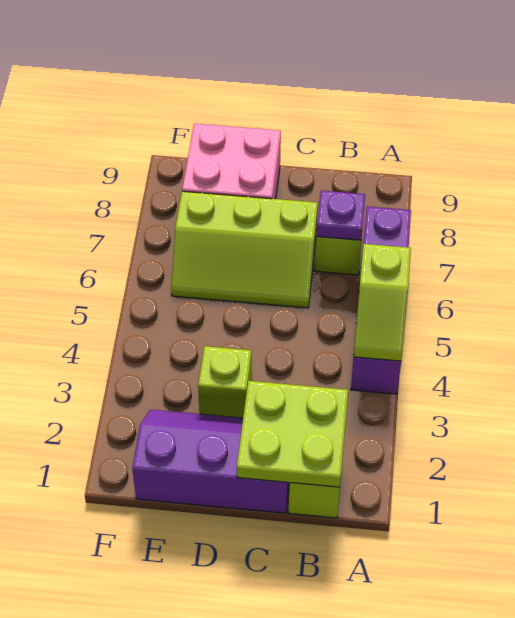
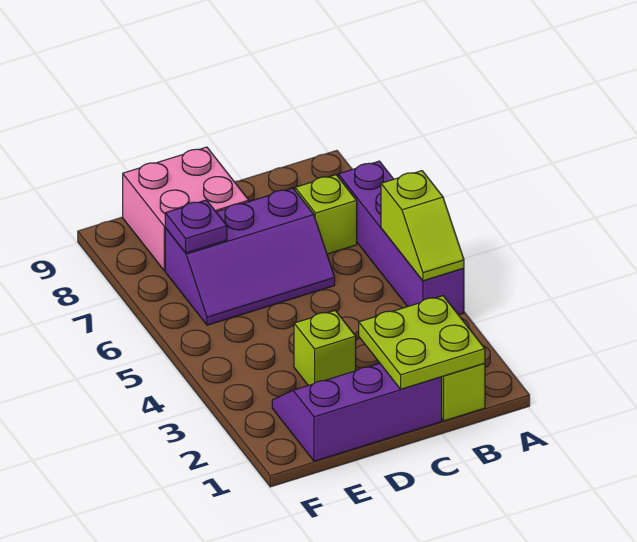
purple plate B7 level 2 -> purple plate E7 level 2
lime slope C6:E7 level 1 top 7 -> purple slope C6:E7 level 1 top 7

